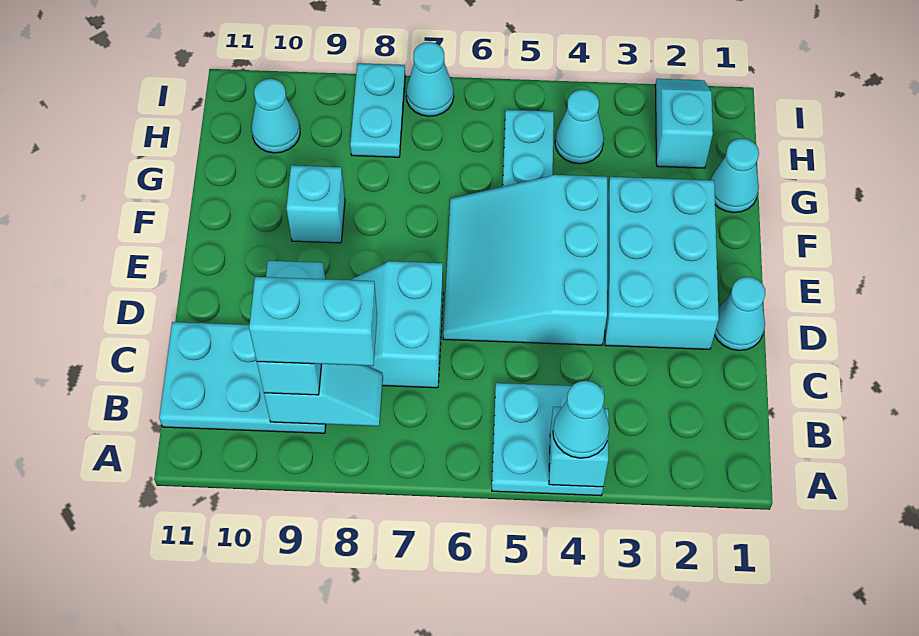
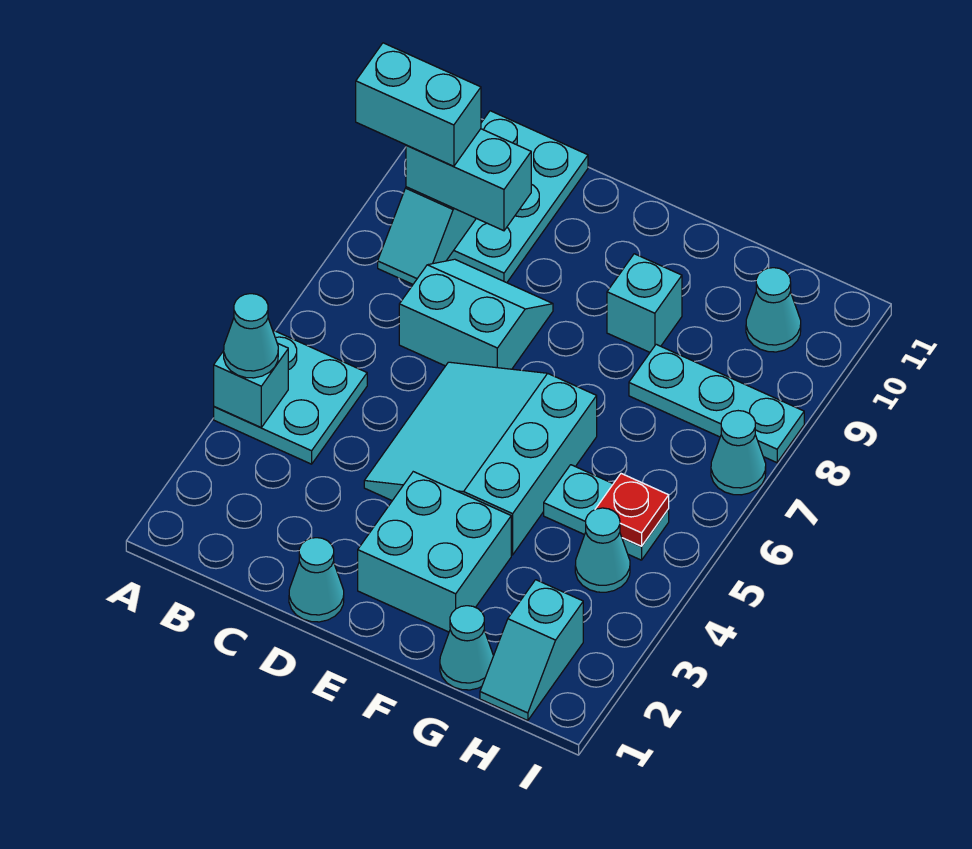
cyan brick B8:B9 level 4 -> cyan brick A9:B9 level 4
cyan brick D2:F3 level 1 -> cyan brick E2:F3 level 1
cyan slope D4:F6 level 1 top 4 -> cyan slope D4:F6 level 1 top F
cyan slope H2:I2 level 1 top H -> cyan slope H1:H2 level 1 top 2
none -> red plate H5 level 2
cyan plate H8:I8 level 1 -> cyan plate G8:I8 level 1

